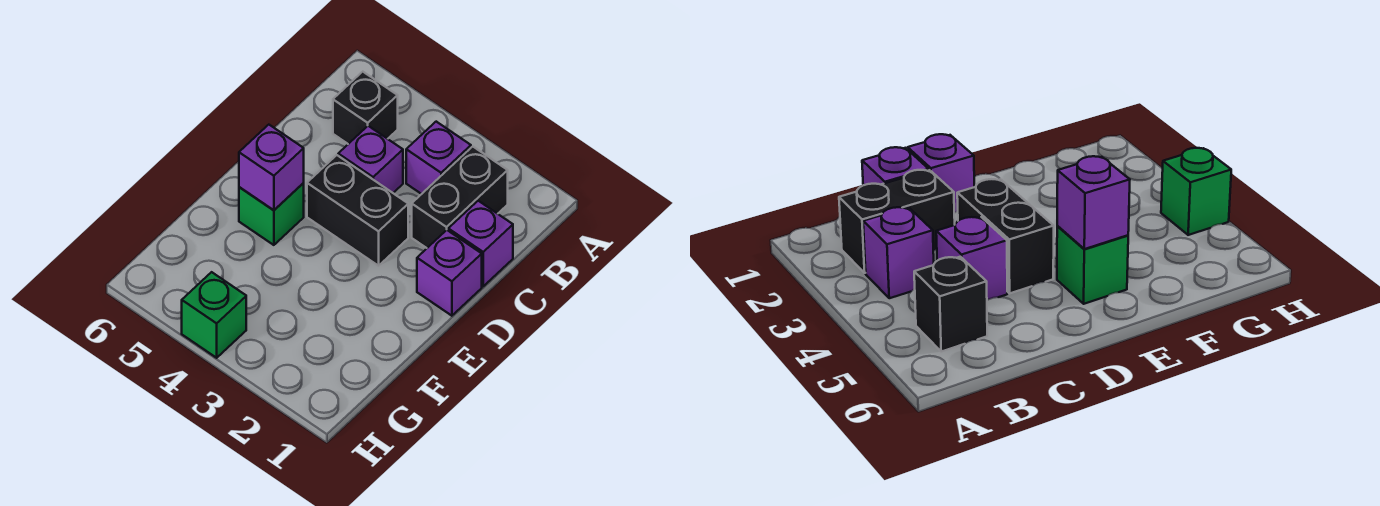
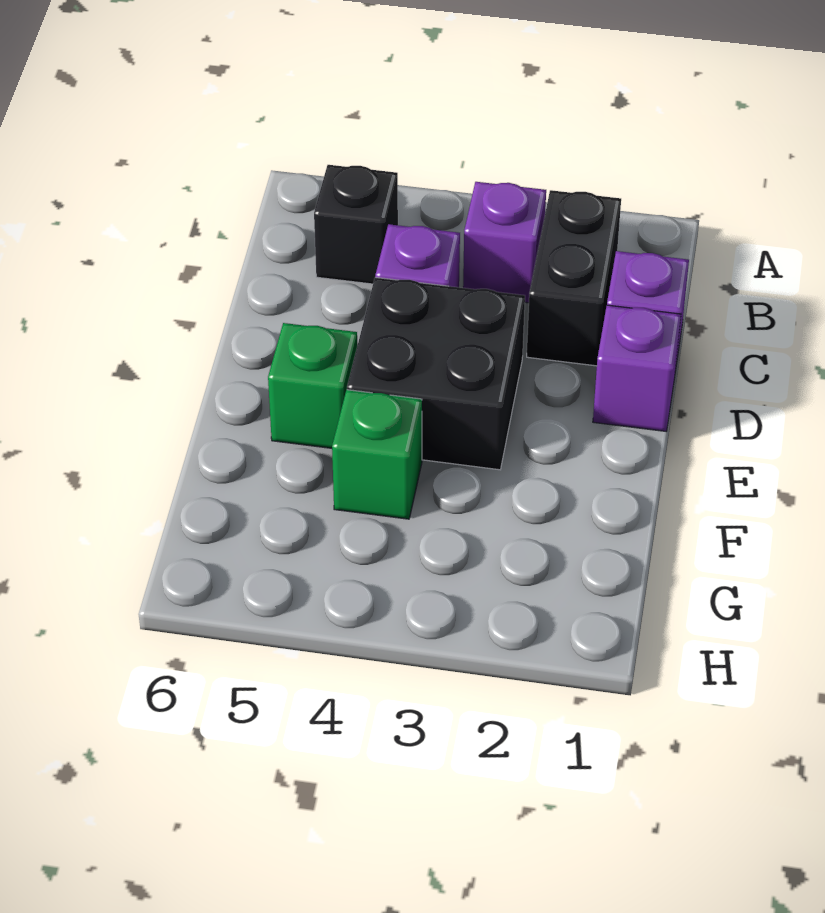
black brick D3:D4 level 1 -> black brick D3:E4 level 1
purple brick E5 level 2 -> none
green brick H4 level 1 -> green brick F4 level 1

